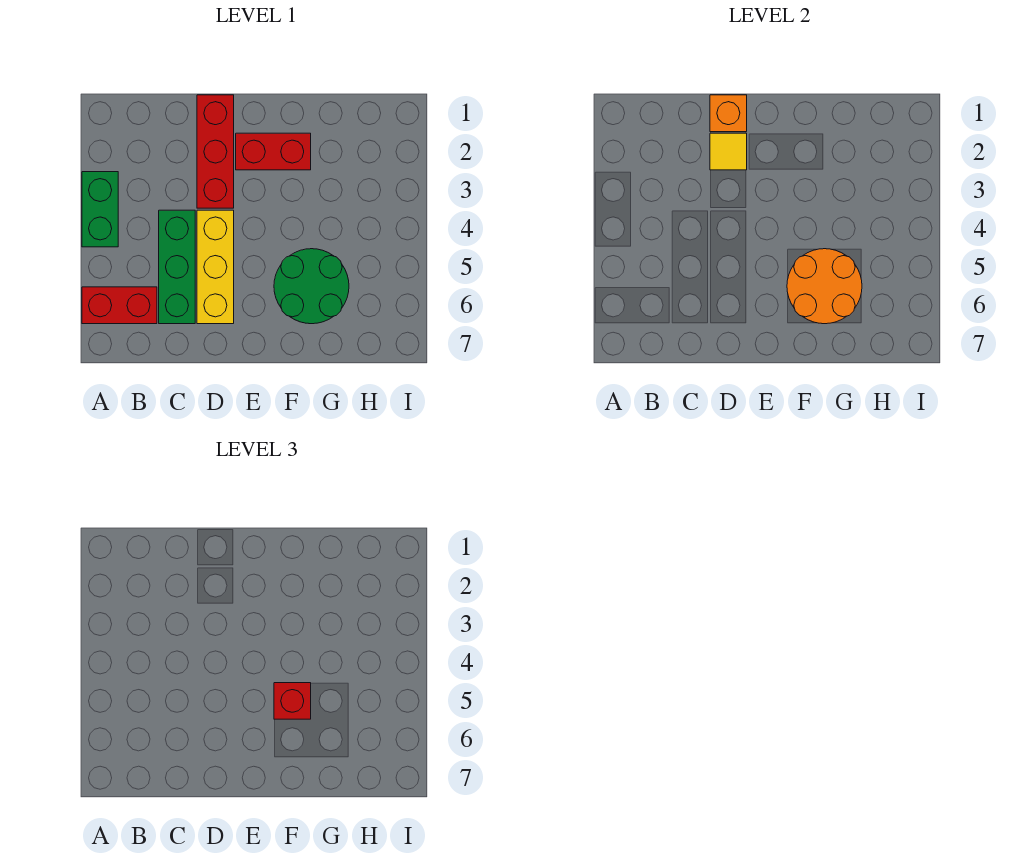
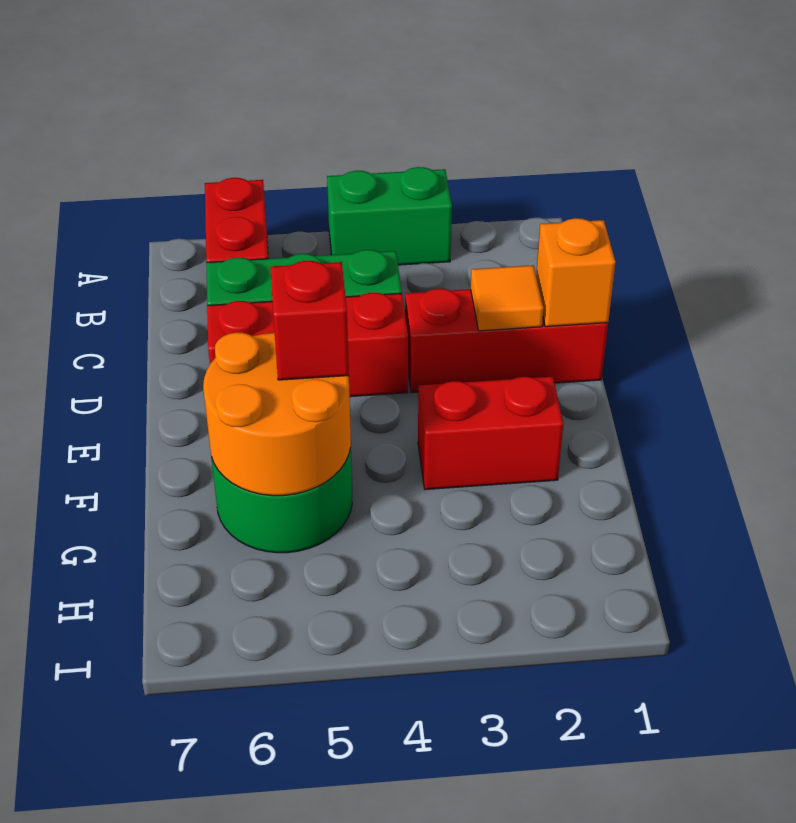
yellow tile D2 level 2 -> orange tile D2 level 2
yellow brick D4:D6 level 1 -> red brick D4:D6 level 1
red brick E2:F2 level 1 -> red brick F2:F3 level 1

